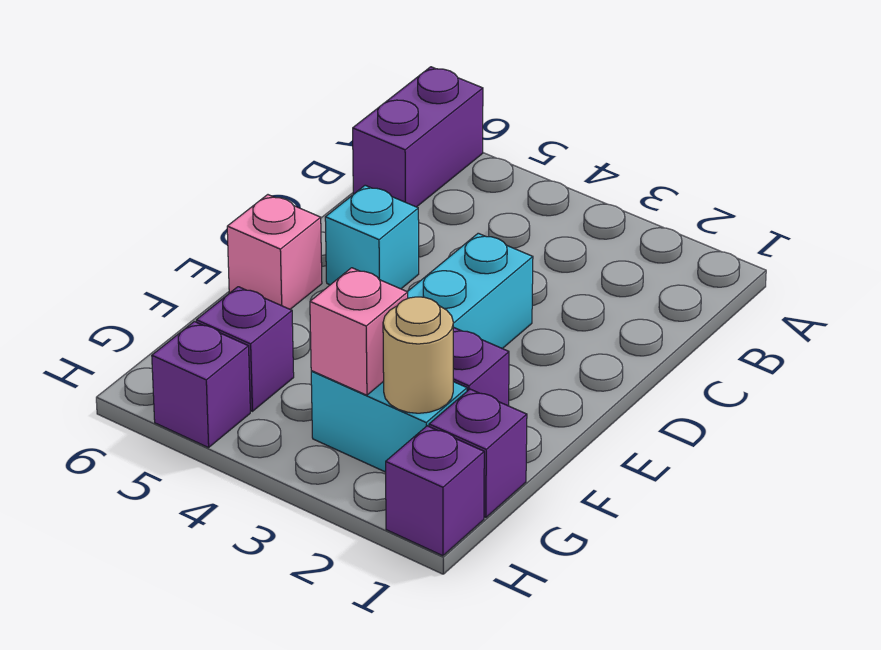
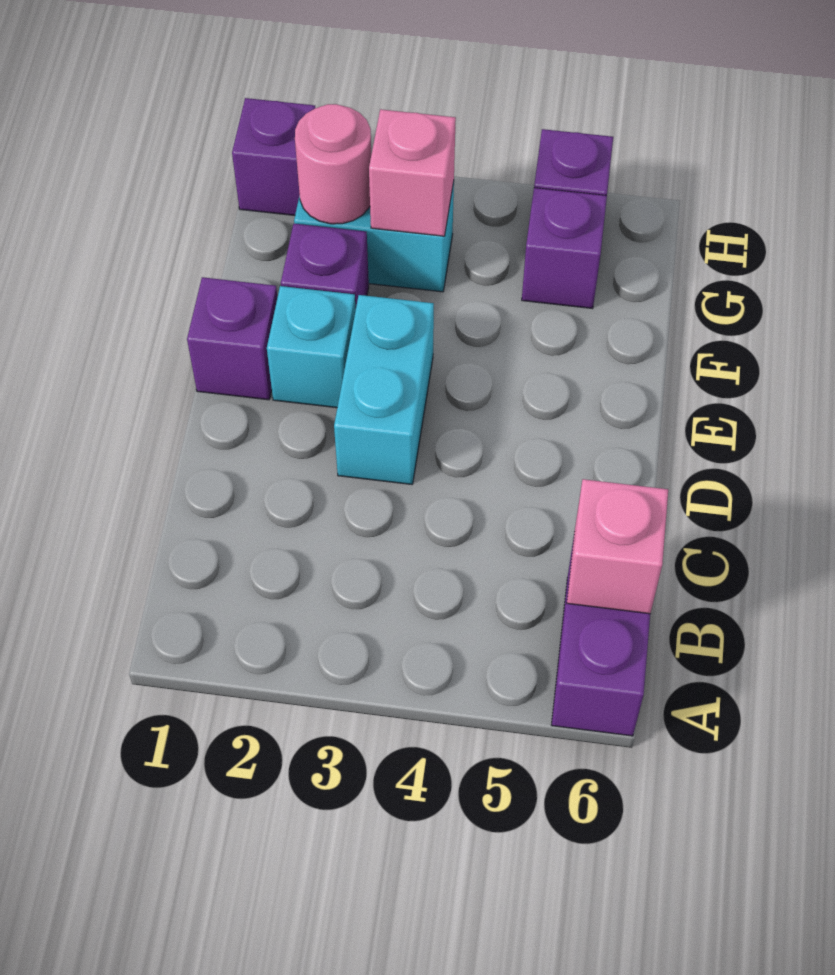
cyan brick D5 level 1 -> cyan brick E2 level 1
pink brick E6 level 1 -> pink brick B6 level 2
purple brick G1 level 1 -> purple brick E1 level 1
tan round brick G2 level 2 -> pink round brick G2 level 2

